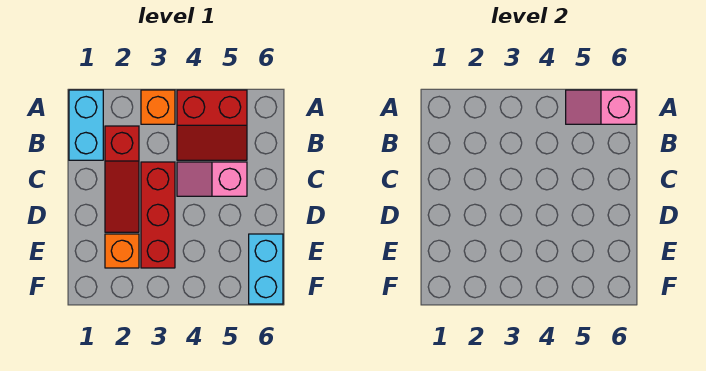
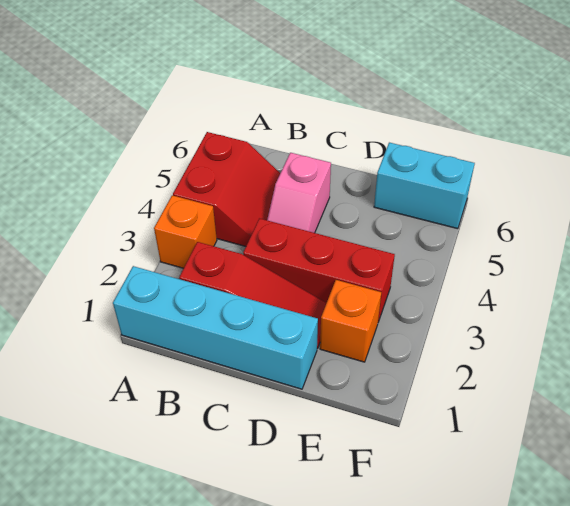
cyan brick A1:B1 level 1 -> cyan brick A1:D1 level 1
pink slope A5:A6 level 2 top 6 -> none

